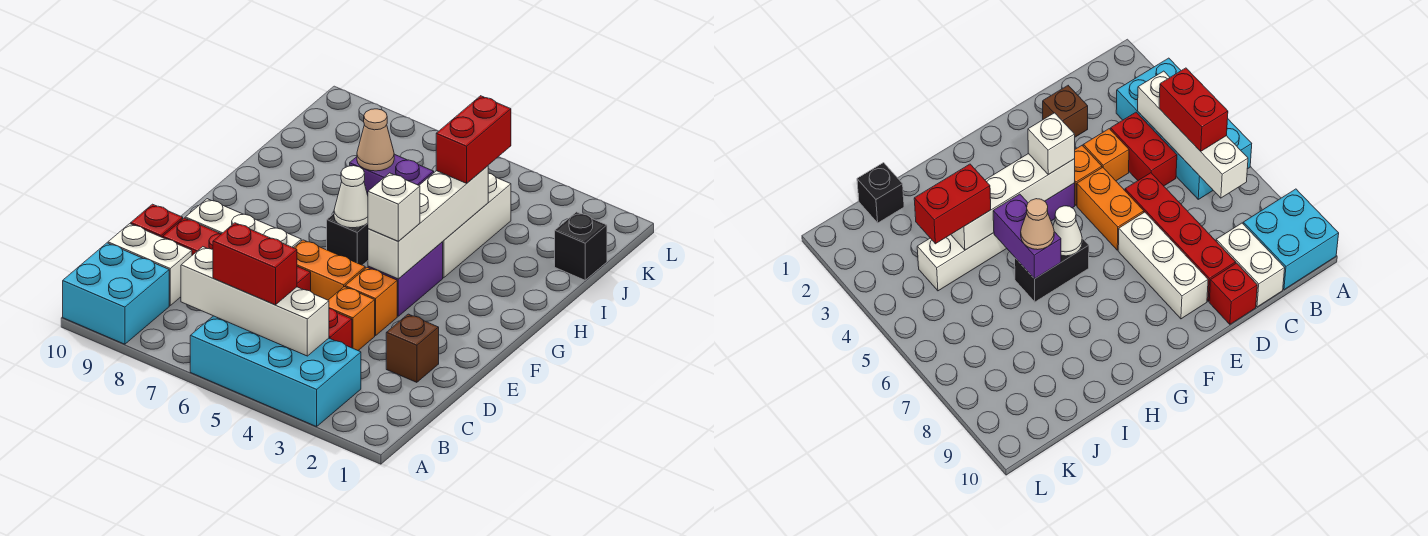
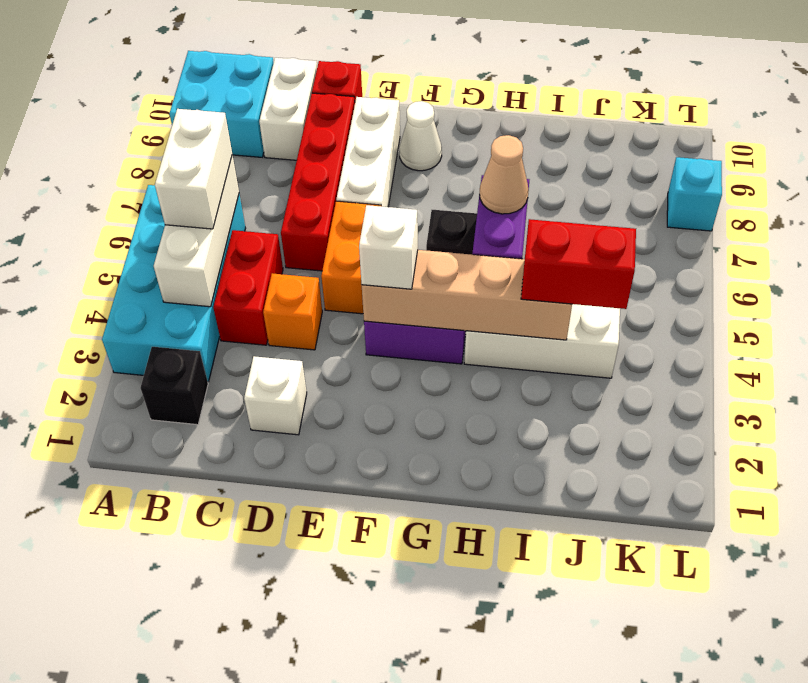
white brick B4:B7 level 2 -> white brick B4:B6 level 2
red brick B5:B6 level 3 -> white brick B5:B6 level 3
brown brick D2 level 1 -> white brick D2 level 1
orange brick E4 level 1 -> none
white brick F4:I4 level 2 -> tan brick F4:I4 level 2
white cone G6 level 2 -> white cone F9 level 1
black brick J1 level 1 -> black brick B2 level 1
none -> cyan brick L8 level 1

